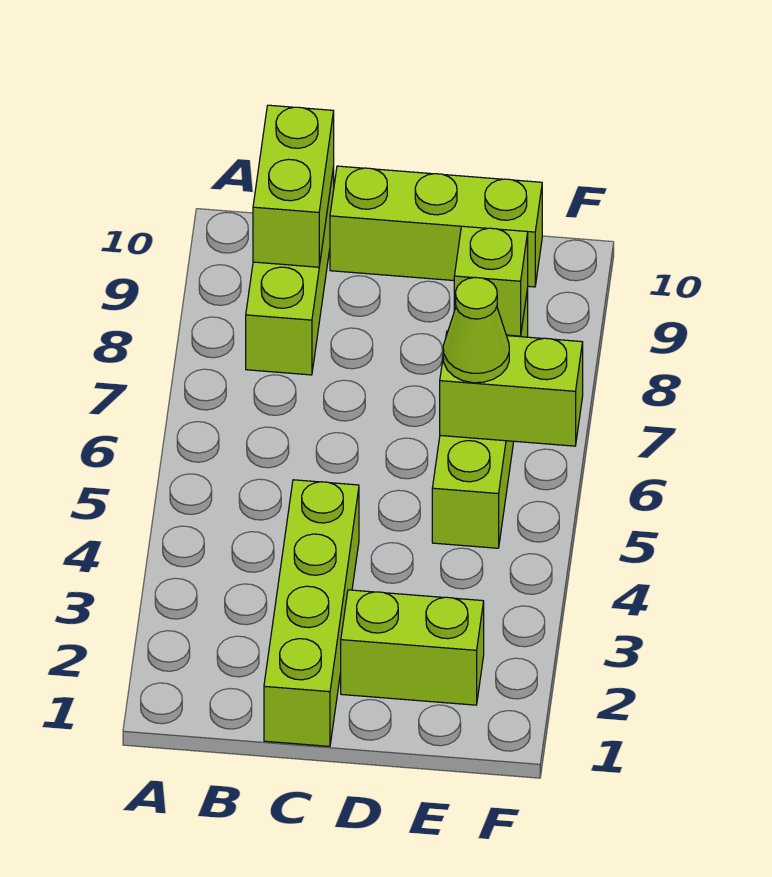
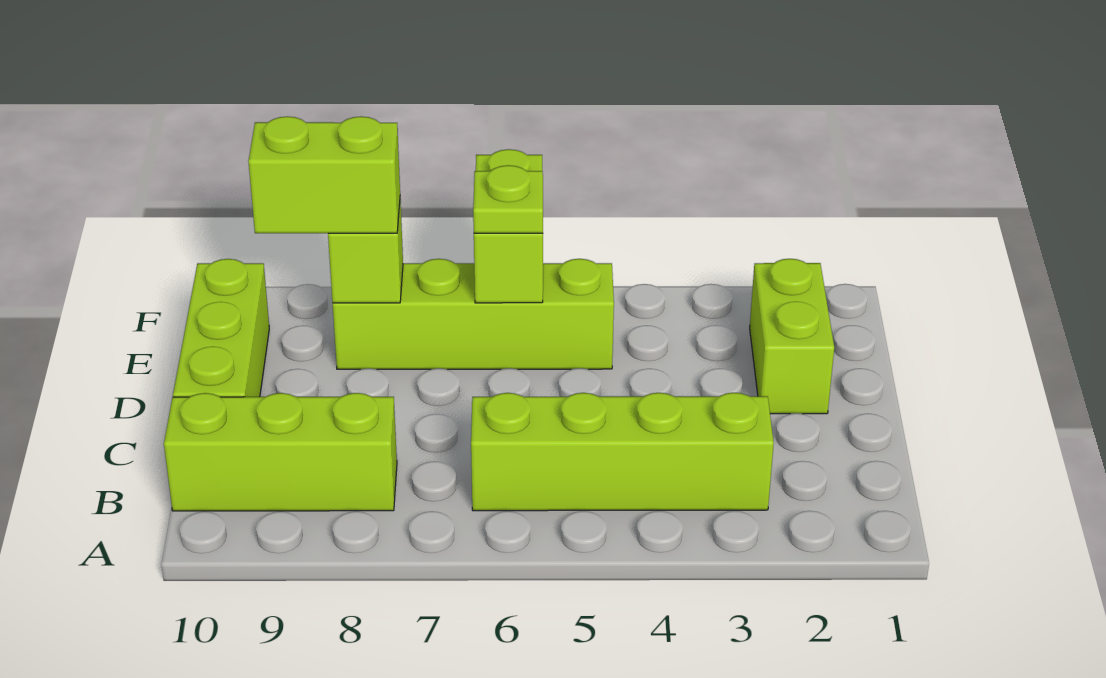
lime brick B9:B10 level 2 -> lime brick E8:E9 level 3
lime brick C1:C4 level 1 -> lime brick B3:B6 level 1
lime cone E6 level 3 -> lime plate E6 level 3

